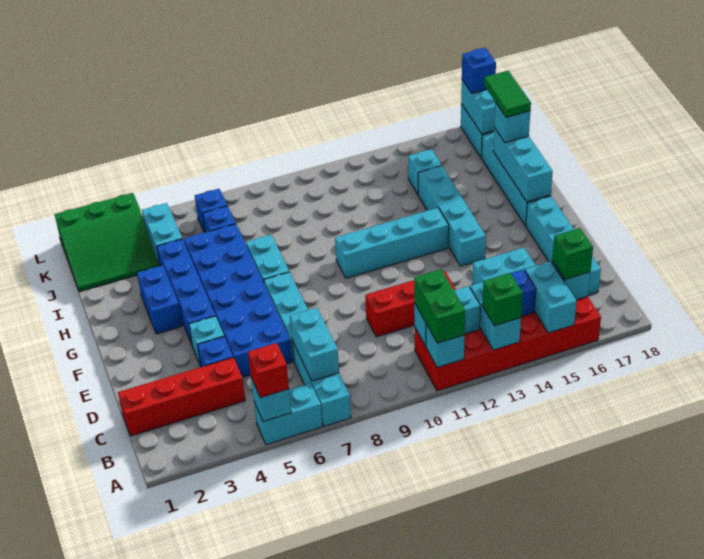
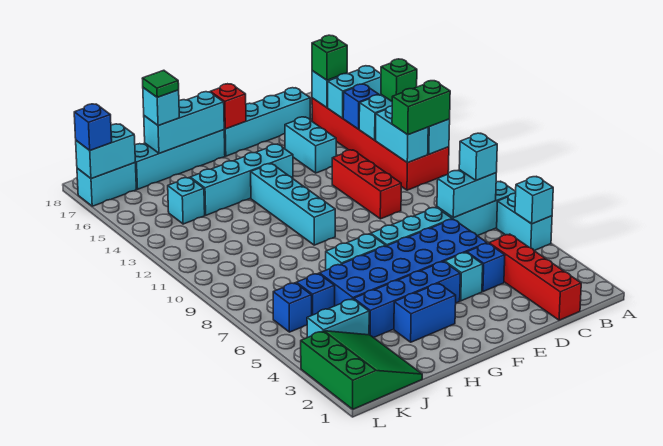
red brick A5 level 3 -> red brick F17 level 2
none -> cyan brick B7 level 3
green tile I17:J17 level 4 -> green tile I17 level 4

